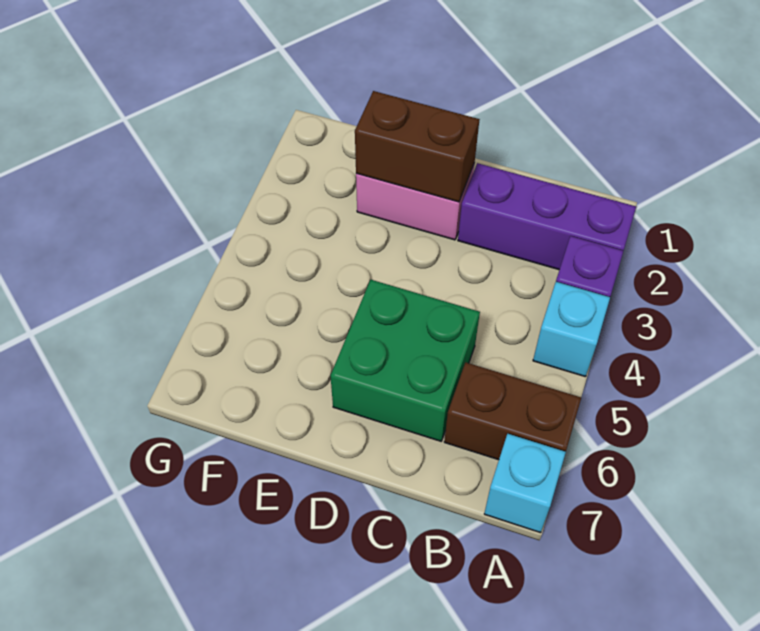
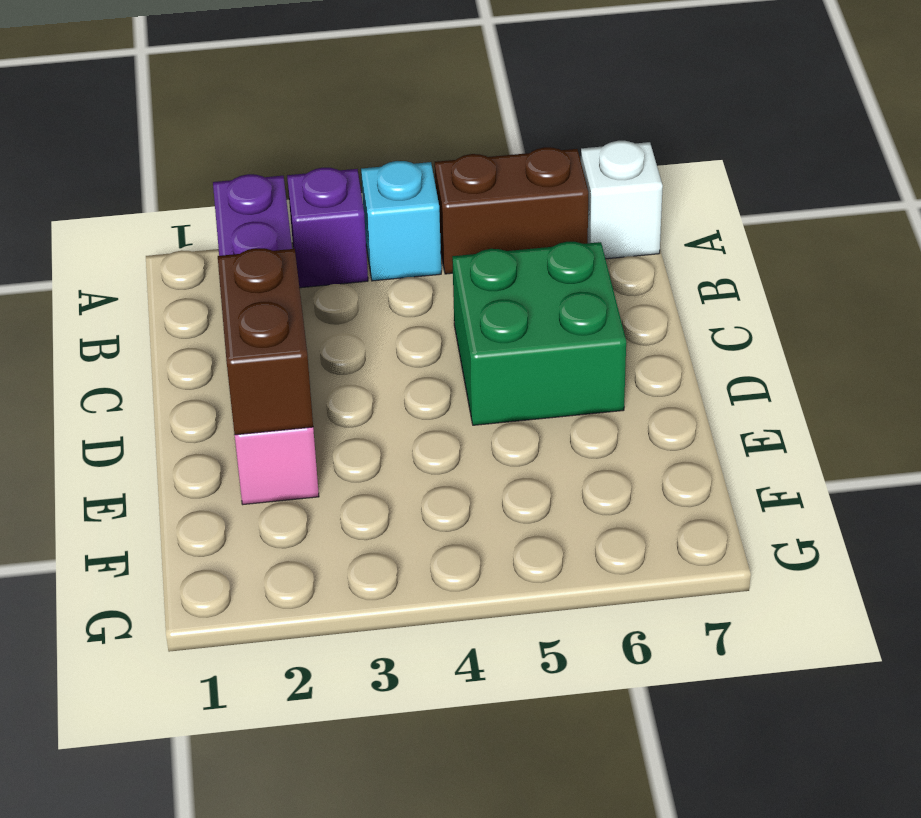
brown brick A6:B6 level 1 -> brown brick A5:A6 level 1
cyan brick A7 level 1 -> white brick A7 level 1

